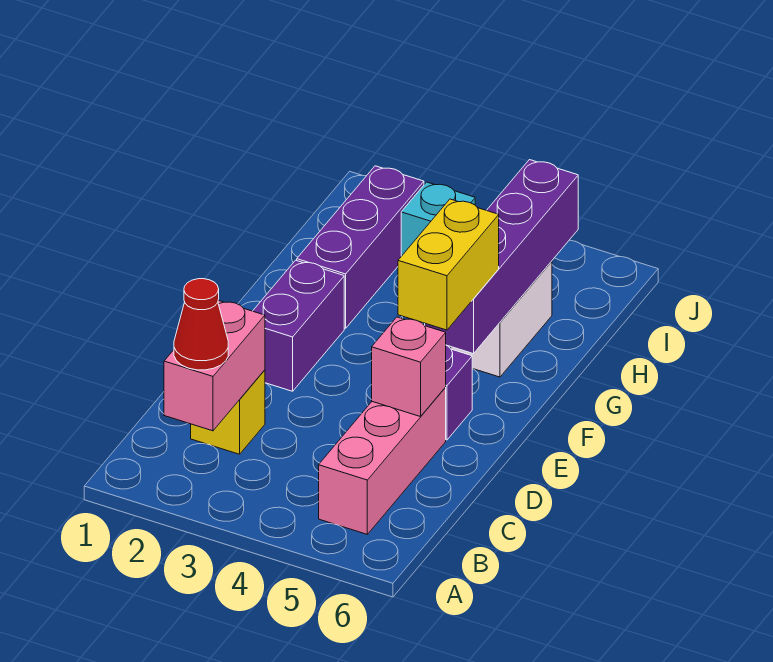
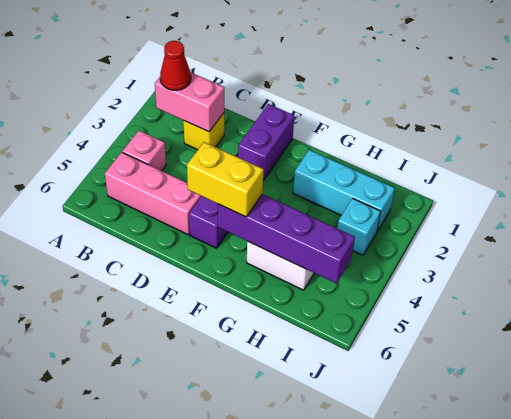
pink brick D5 level 2 -> pink brick B4 level 1
purple brick E2:F2 level 1 -> purple brick E1:E2 level 1
purple brick G2:I2 level 1 -> cyan brick G2:I2 level 1

